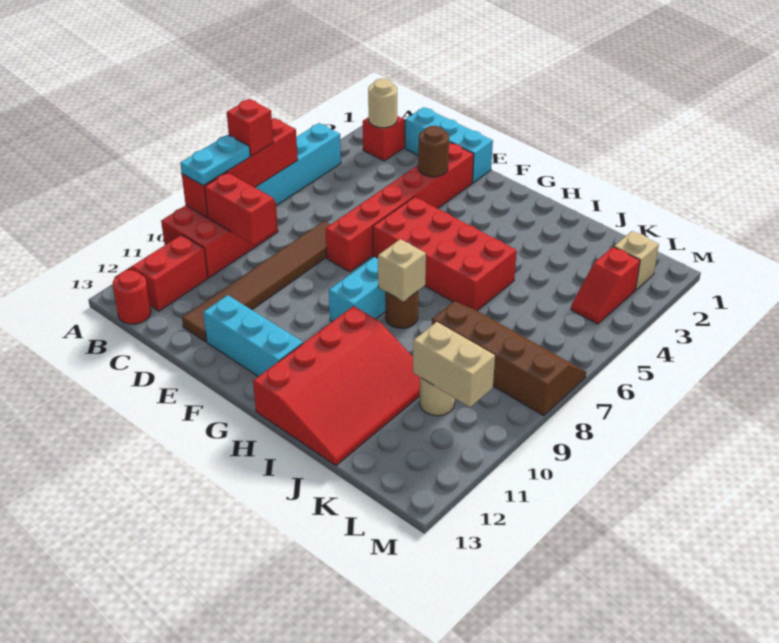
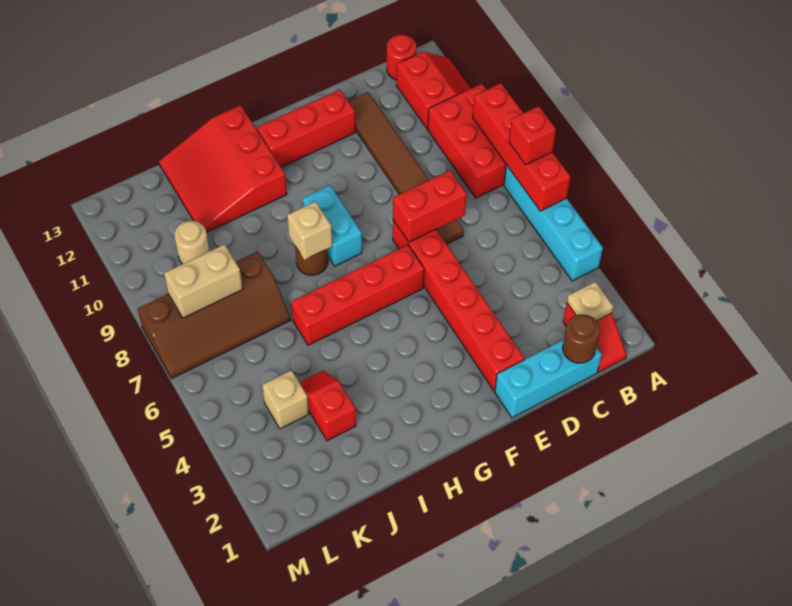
cyan plate A8:A9 level 3 -> none
tan round brick B2 level 2 -> tan plate B2 level 2
red brick B9:C9 level 2 -> red brick D7:E7 level 2
brown round brick E3 level 2 -> brown round brick C1 level 2
cyan brick E12:G12 level 1 -> red brick E12:G12 level 1
red brick F5:I6 level 1 -> red brick F6:I6 level 1
red slope H10:J13 level 1 top H -> red slope H11:J13 level 1 top H
tan brick K10:L10 level 2 -> tan brick K8:L8 level 2
tan brick L2 level 1 -> tan brick K4 level 1
red slope L3:L4 level 1 top 3 -> red slope J3:J4 level 1 top 3

